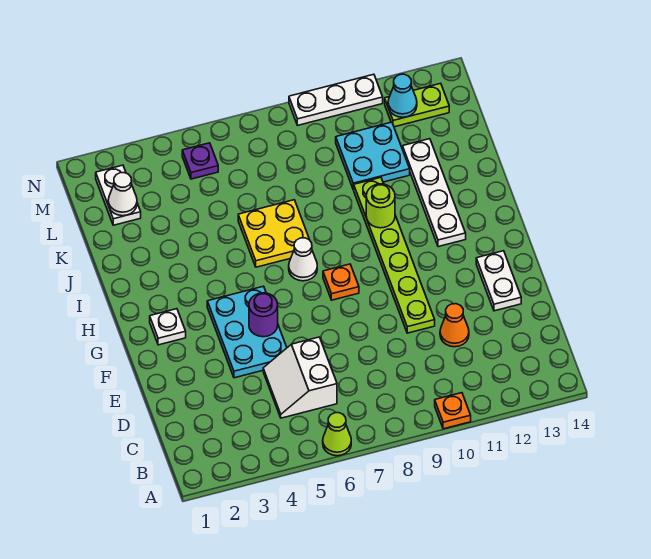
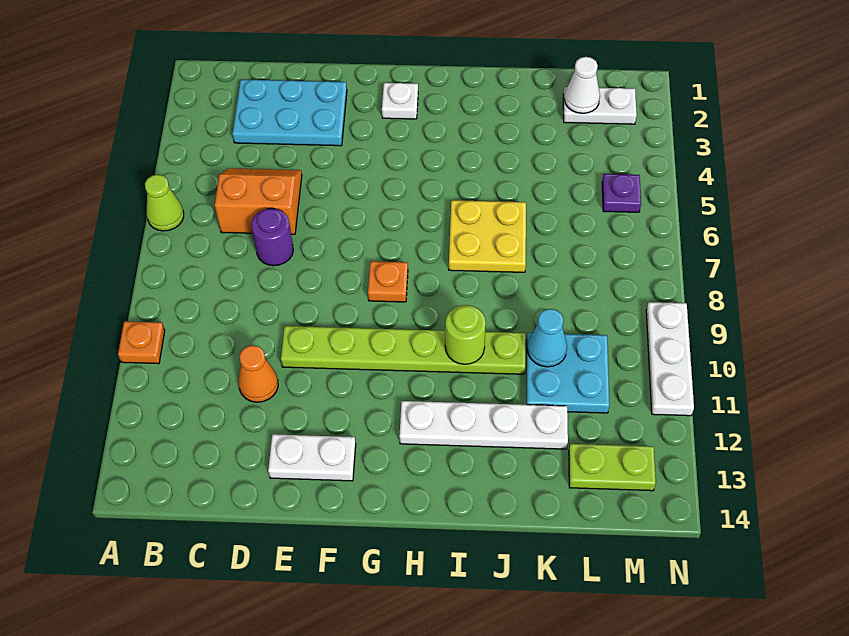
white slope C5:D6 level 1 top 6 -> orange slope C5:D6 level 1 top 6
cyan plate E4:G5 level 1 -> cyan plate C2:E3 level 1
purple round brick F5 level 2 -> purple round brick D7 level 1
white cone H7 level 1 -> none
lime plate M12:M13 level 1 -> lime plate L13:M13 level 1
cyan cone M12 level 2 -> cyan cone K10 level 2

